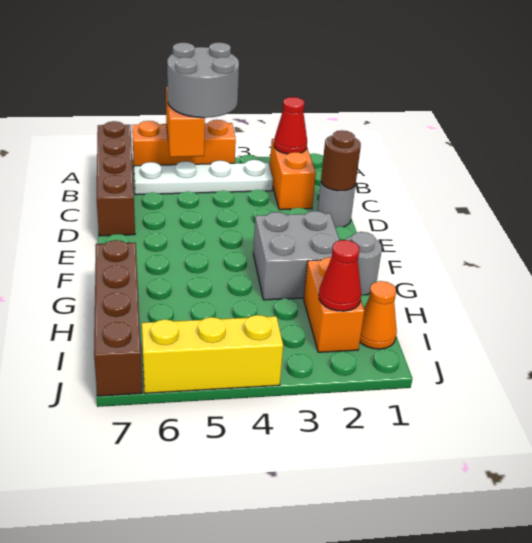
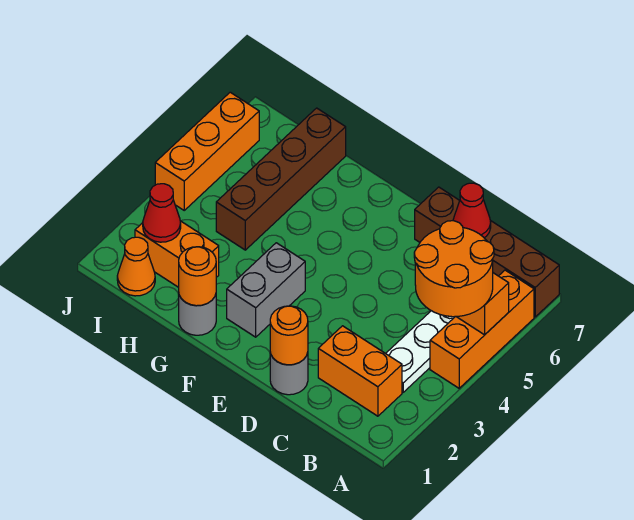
grey round brick A4:B5 level 3 -> orange round brick A4:B5 level 3
red cone B2 level 2 -> red cone C7 level 2
brown round brick D1 level 2 -> orange round brick D1 level 2
grey brick F2:G3 level 1 -> grey brick F2:F3 level 1
none -> orange round brick G1 level 2
brown brick G7:J7 level 1 -> brown brick H4:H7 level 1
yellow brick J4:J6 level 1 -> orange brick J4:J6 level 1

